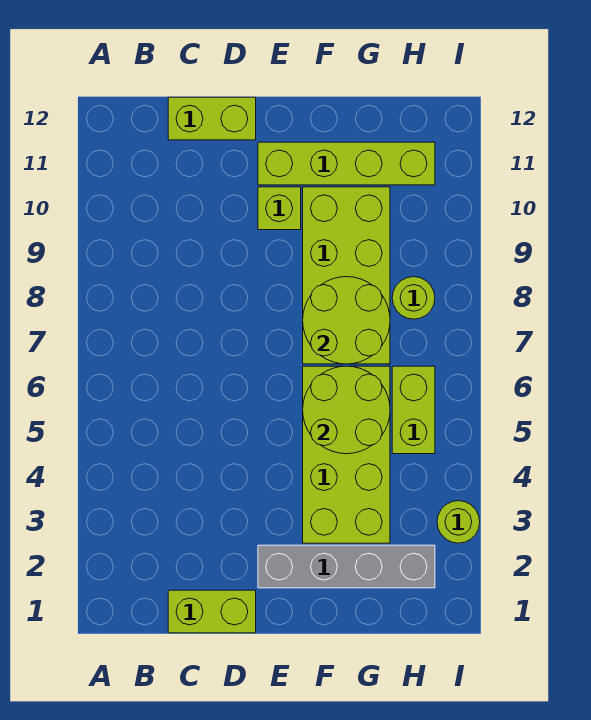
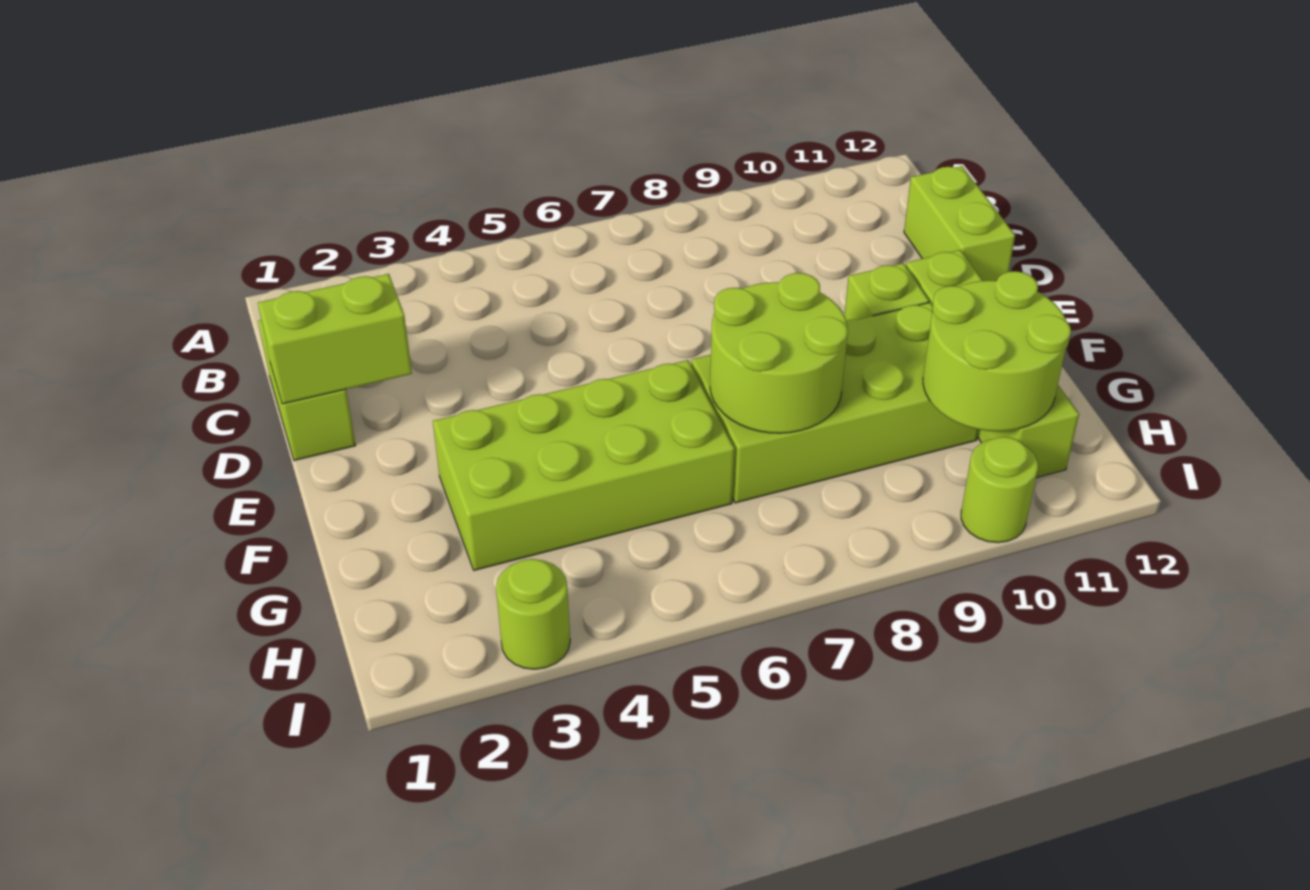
grey brick E2:H2 level 1 -> none
lime round brick F5:G6 level 2 -> lime round brick G10:H11 level 2
lime brick H5:H6 level 1 -> lime brick D1:D2 level 2
lime round brick H8 level 1 -> lime round brick I10 level 1

